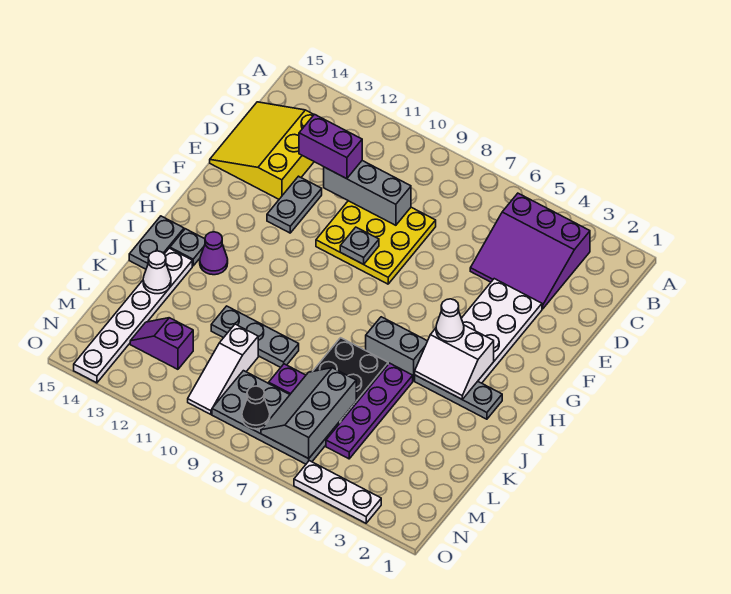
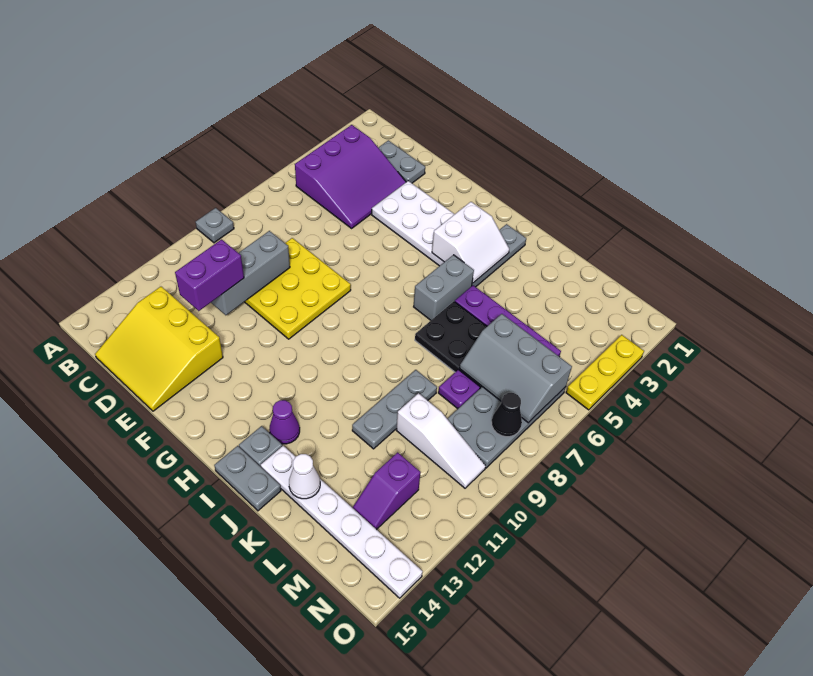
grey plate E12:F12 level 1 -> grey plate C2:D2 level 1
grey plate F9 level 2 -> grey plate A9 level 1
white cone H4 level 3 -> none
white plate O3:O5 level 1 -> yellow plate O3:O5 level 1

